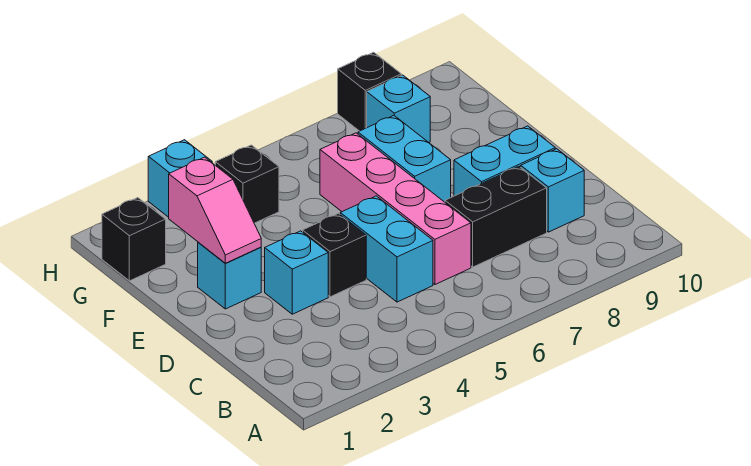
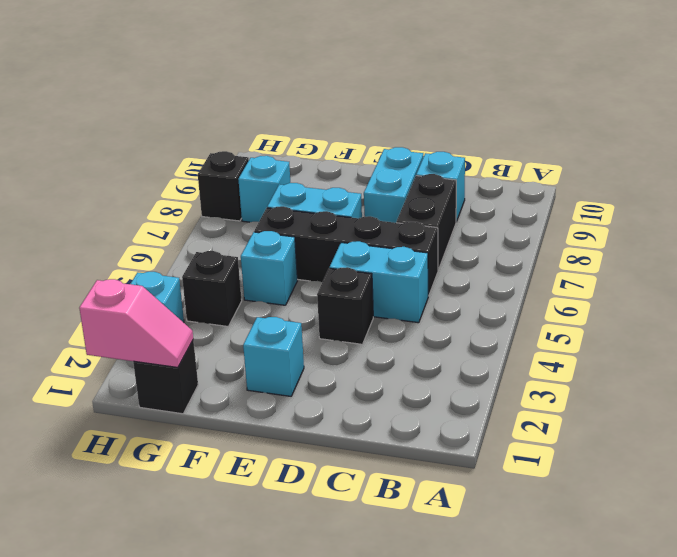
pink brick C6:F6 level 1 -> black brick C6:F6 level 1
cyan brick D3 level 1 -> cyan brick F5 level 1
pink slope E2:F2 level 2 top F -> pink slope G1:H1 level 2 top H

